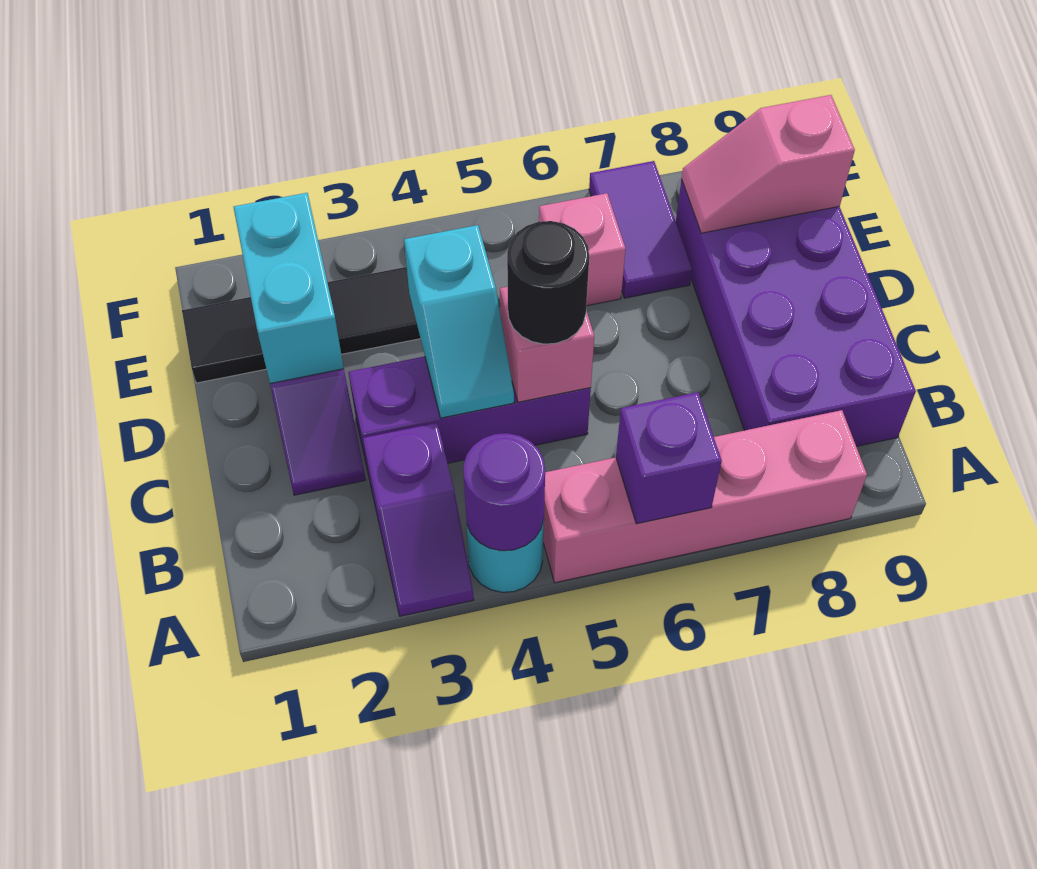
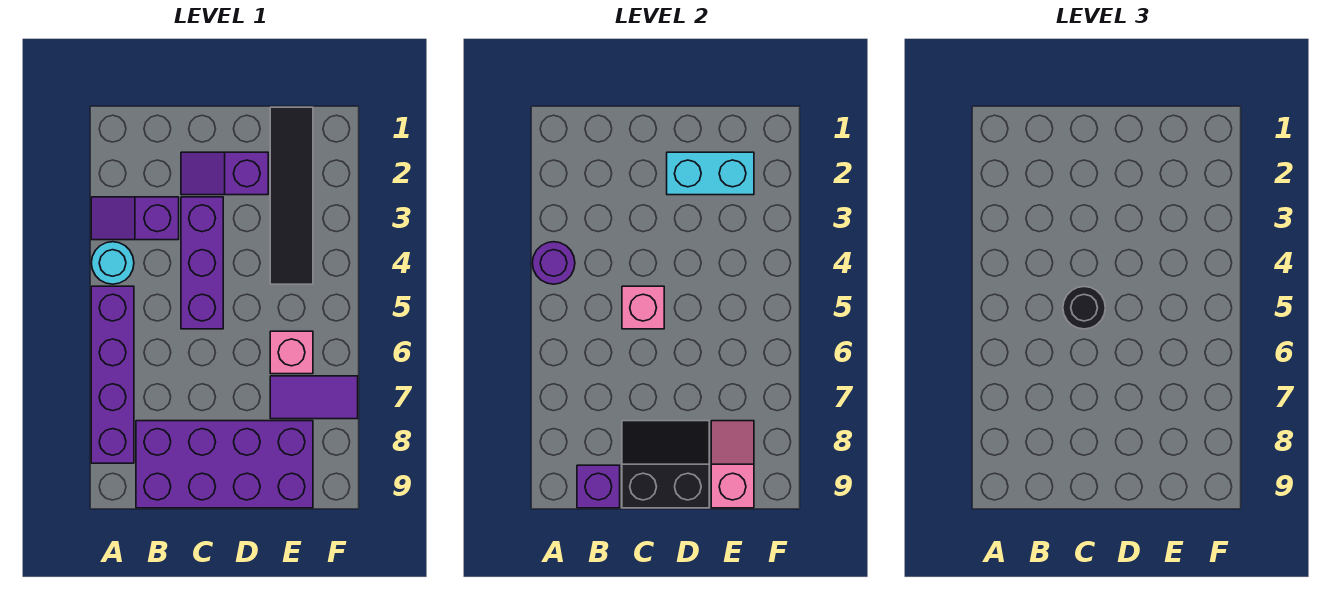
pink brick A5:A8 level 1 -> purple brick A5:A8 level 1
purple brick A6 level 2 -> purple brick B9 level 2
cyan slope C4:D4 level 2 top D -> none
none -> black slope C8:D9 level 2 top 9

